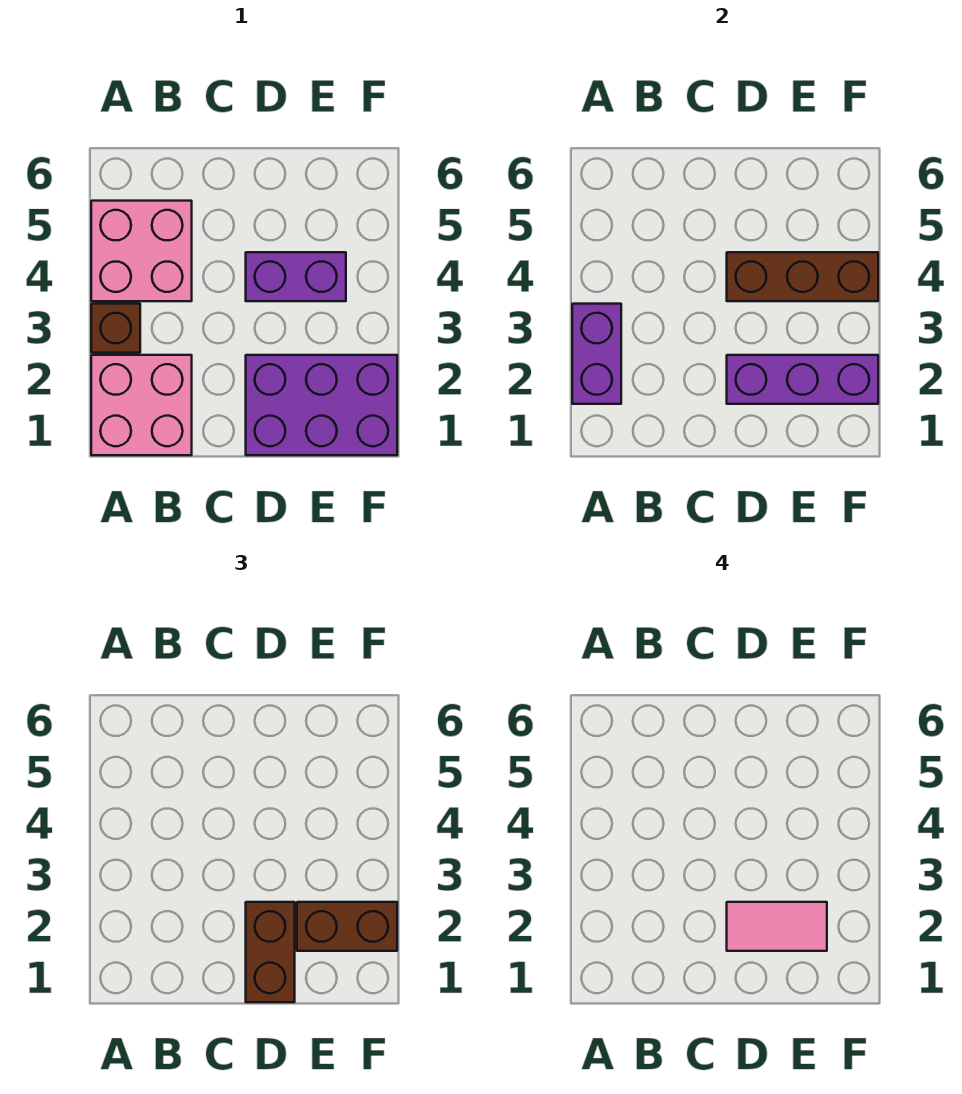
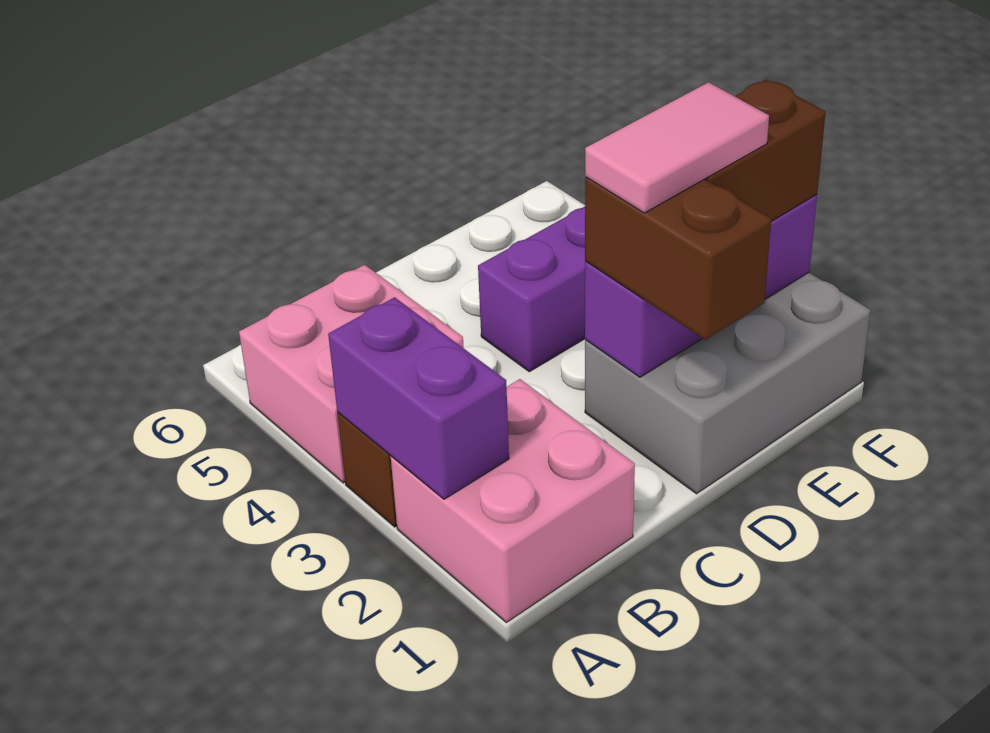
purple brick D1:F2 level 1 -> grey brick D1:F2 level 1
brown brick D4:F4 level 2 -> none

